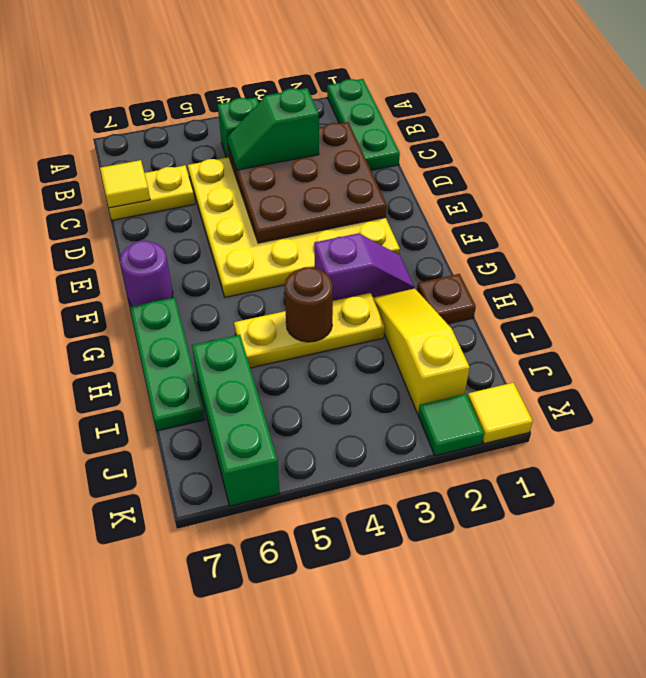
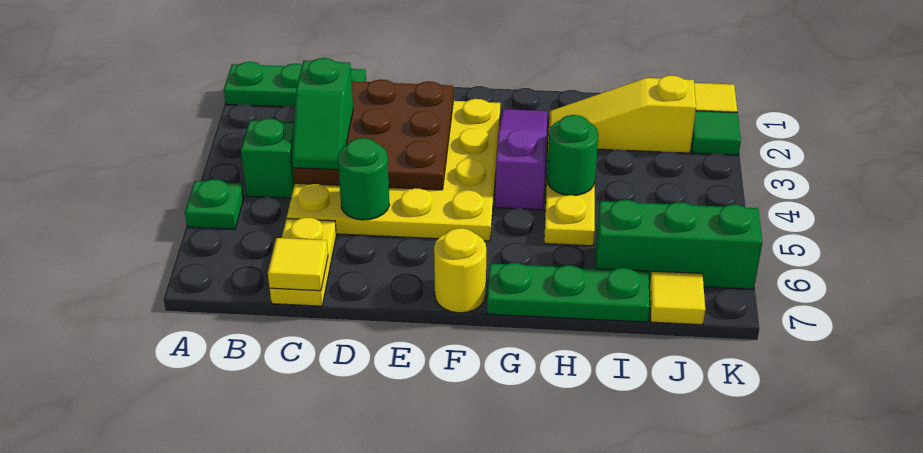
none -> green plate A5 level 1
none -> green round brick D5 level 2
purple round brick F7 level 1 -> yellow round brick F7 level 1
purple slope G2:G3 level 1 top 3 -> purple slope G2:G4 level 1 top 4
brown plate H1 level 1 -> none
brown round brick H4 level 2 -> green round brick H4 level 2
none -> yellow tile J7 level 1

